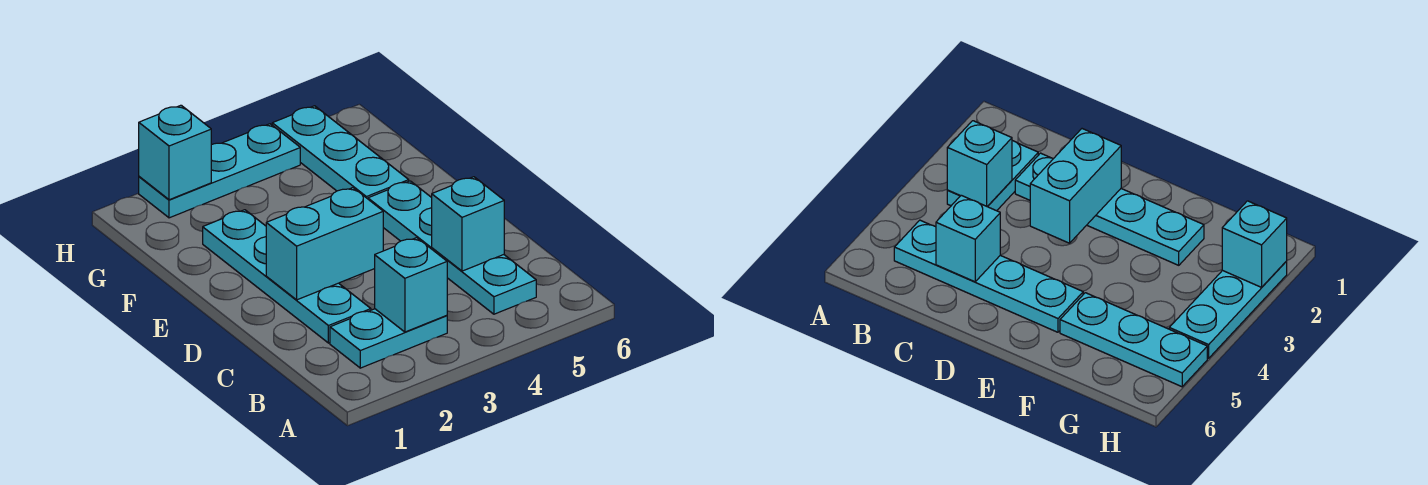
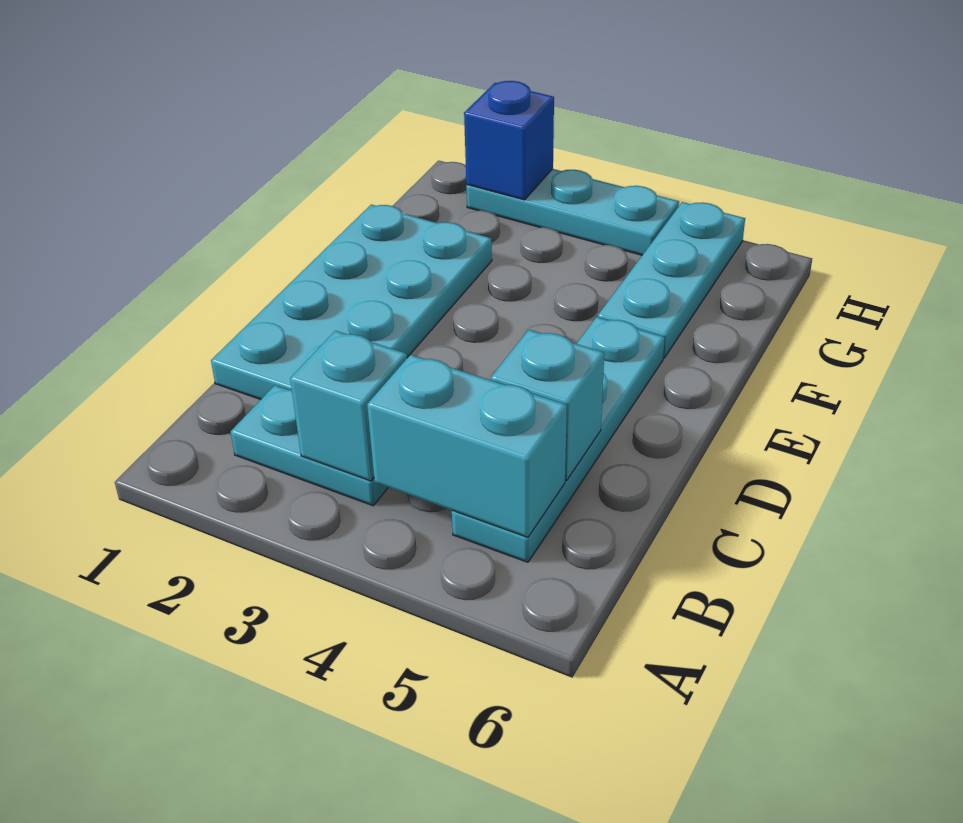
cyan plate C2:F2 level 1 -> cyan plate C1:F2 level 1
cyan brick D2:D3 level 2 -> cyan brick B4:B5 level 2
cyan brick H2 level 2 -> blue brick H2 level 2

